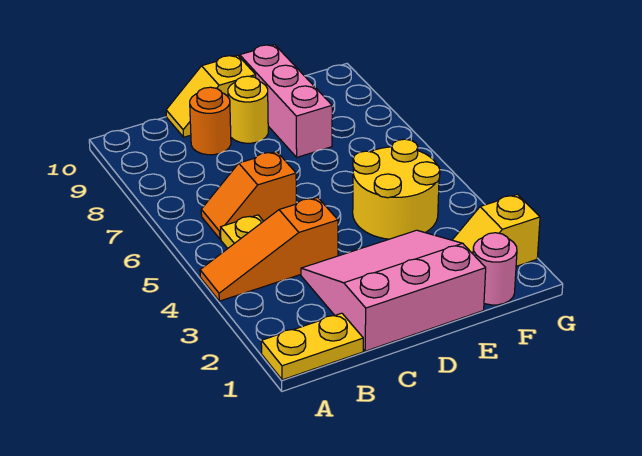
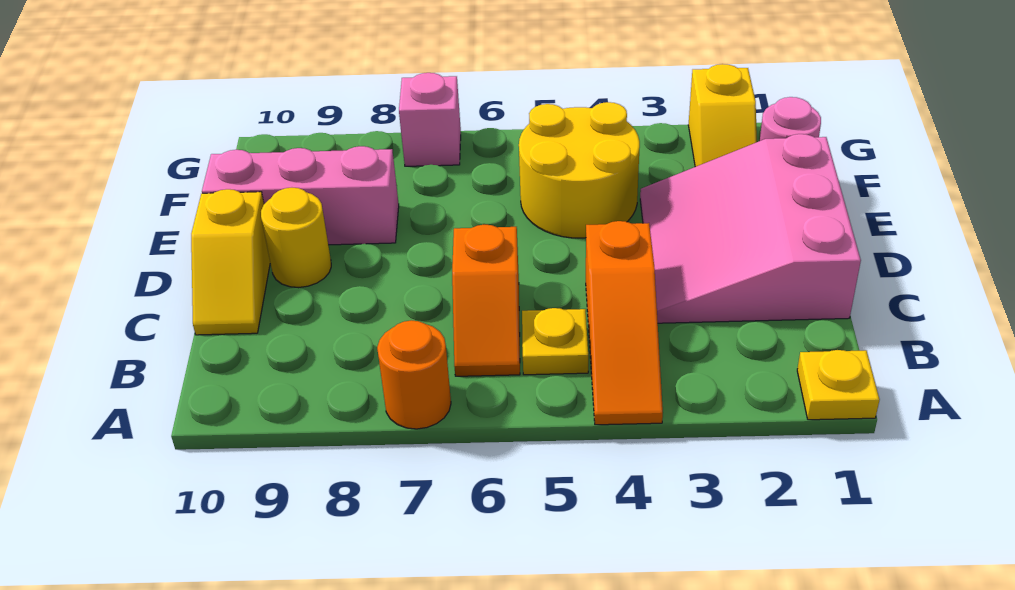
yellow plate A1:B1 level 1 -> yellow plate A1 level 1
orange round brick C9 level 1 -> orange round brick A7 level 1
none -> pink brick G7 level 1

